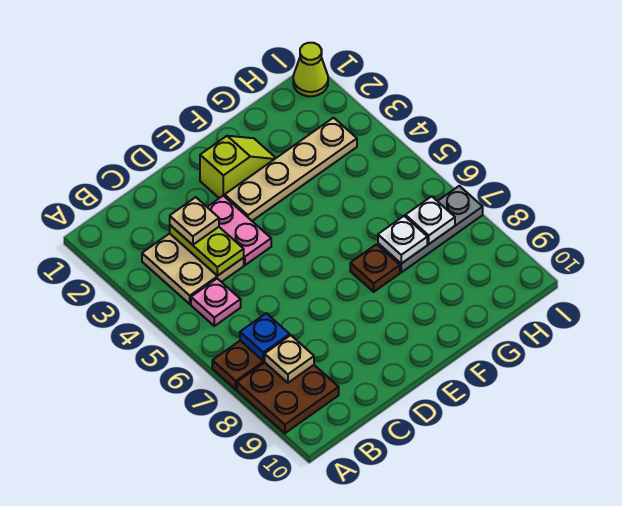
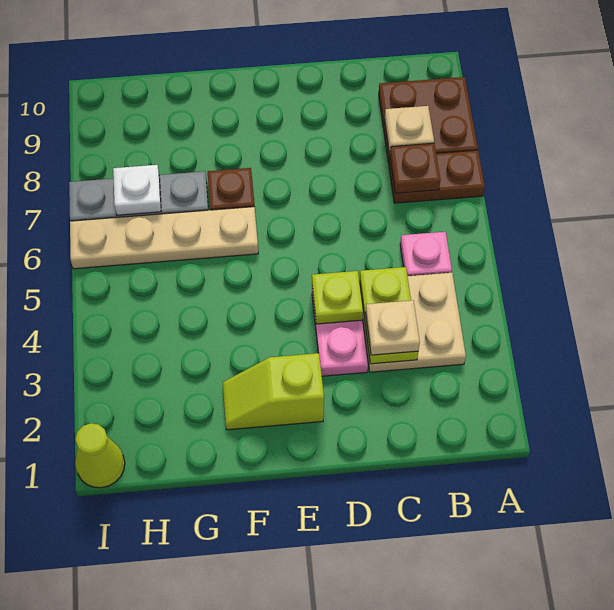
blue plate B7 level 2 -> brown plate B7 level 2
none -> lime plate D4 level 2
tan plate E3:H3 level 1 -> tan plate F6:I6 level 1
white plate G7 level 2 -> none

